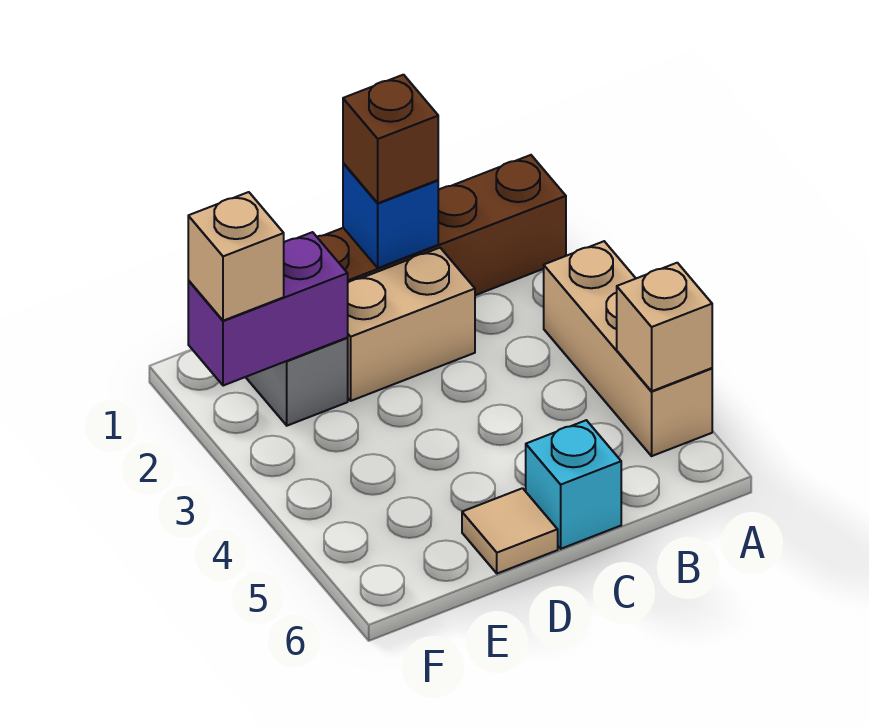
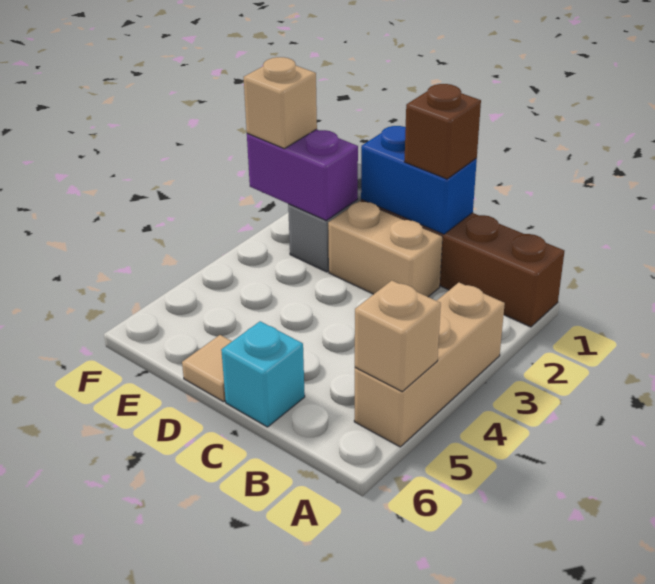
blue brick C1 level 2 -> blue brick C1:D1 level 2

